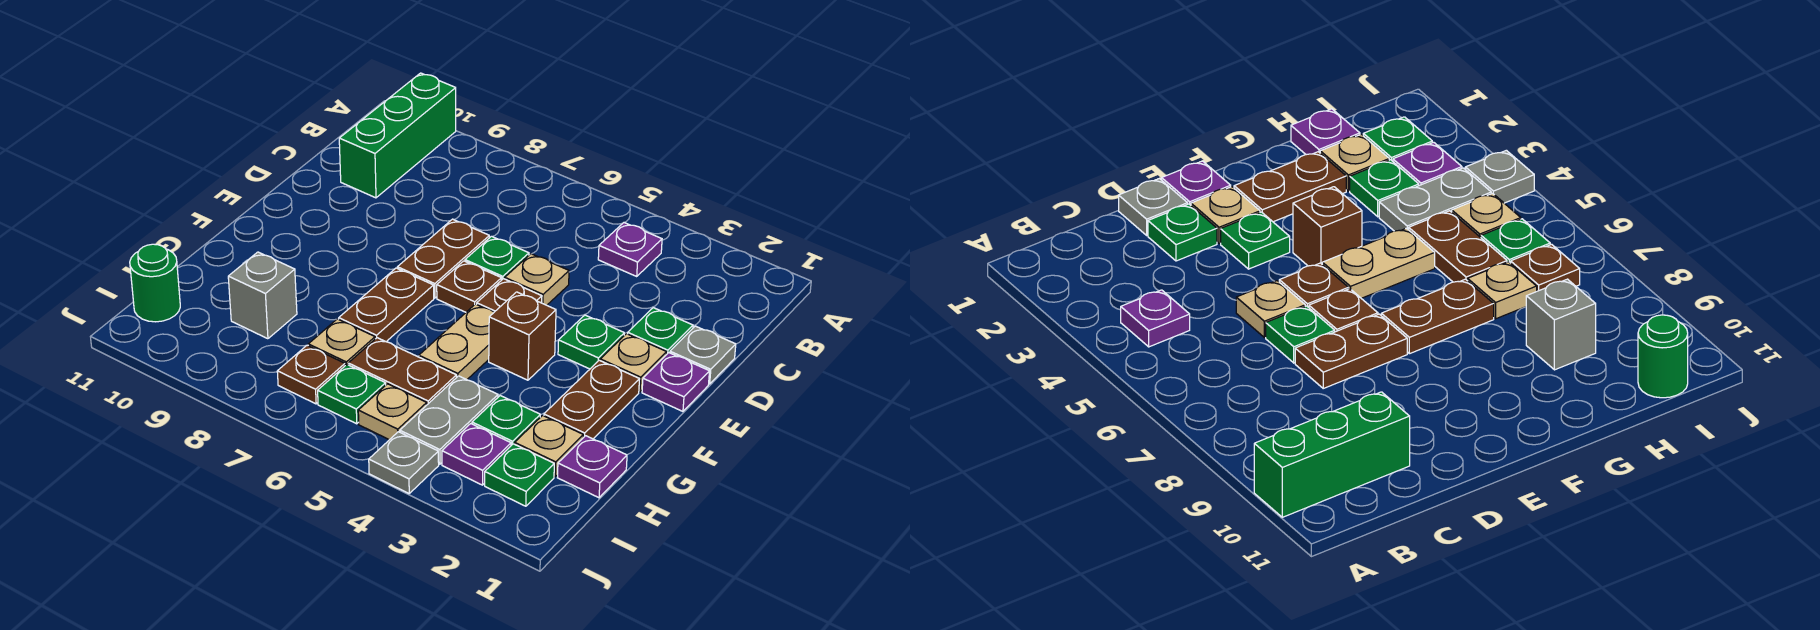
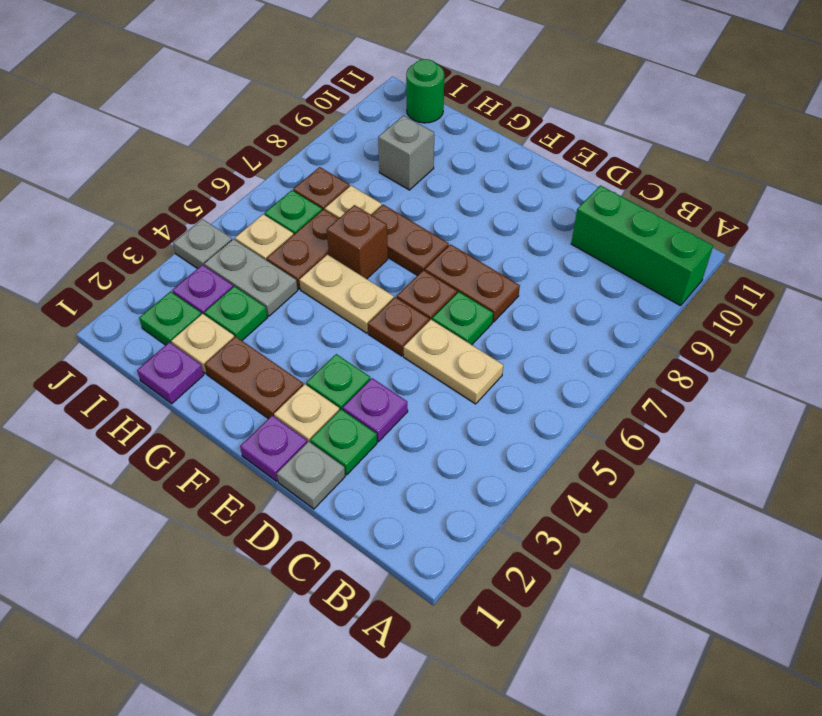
purple plate B4 level 1 -> purple plate D3 level 1
tan plate D5 level 1 -> tan plate C5:D5 level 1
brown brick F4 level 1 -> brown brick G6 level 1

